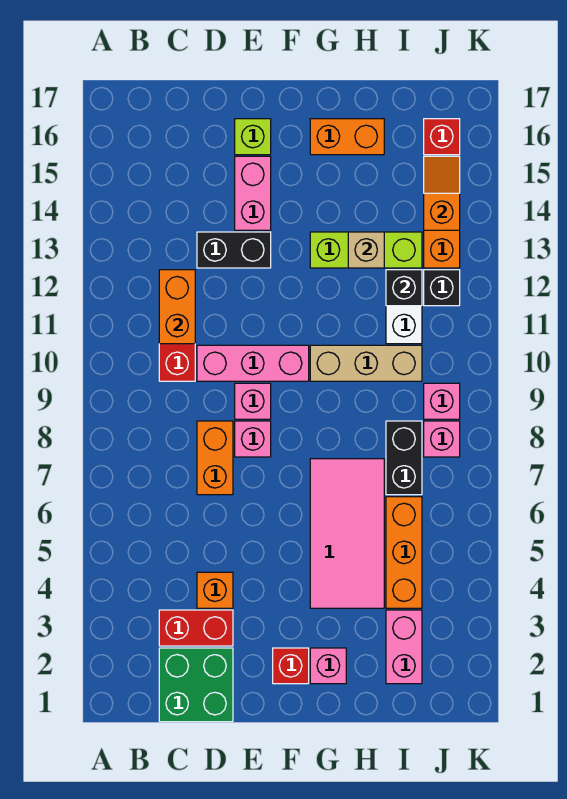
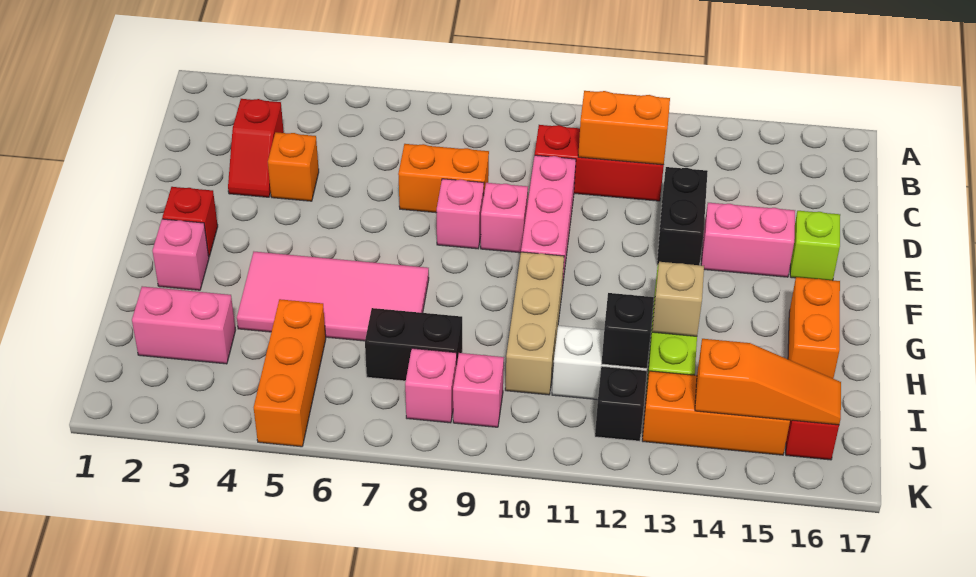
green brick C1:D2 level 1 -> none
red brick C3:D3 level 1 -> red slope C3:D3 level 1 top C
orange brick I4:I6 level 1 -> orange brick I5:K5 level 1
orange slope J14:J15 level 2 top 14 -> orange slope J14:J16 level 2 top 14

